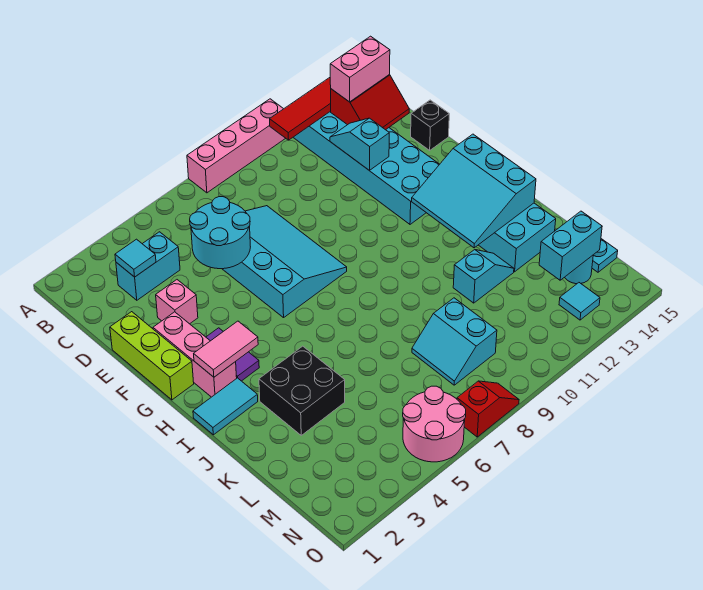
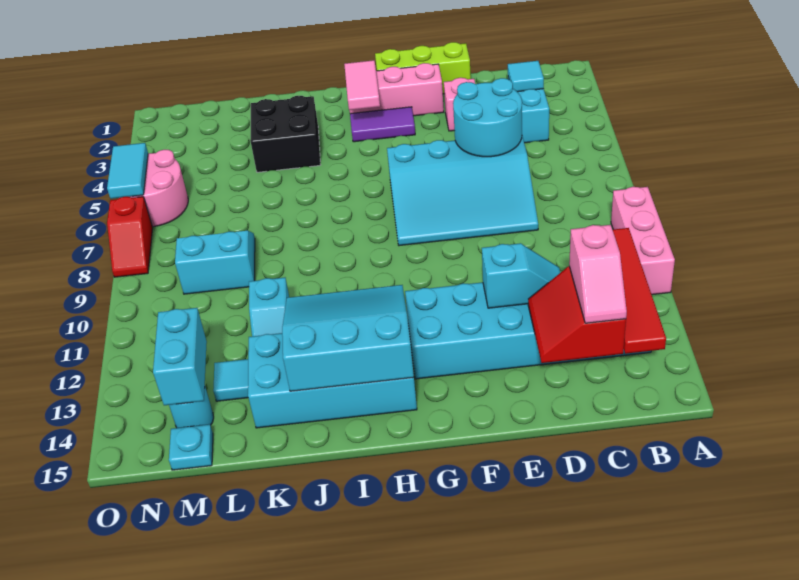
pink brick A8:A11 level 1 -> pink brick A9:A11 level 1
pink brick C13:C14 level 3 -> pink slope C13:C14 level 3 top 13
black brick E15 level 1 -> none
cyan tile I1:I2 level 1 -> cyan tile O5:O6 level 2
cyan tile N13 level 1 -> cyan tile L13 level 1

